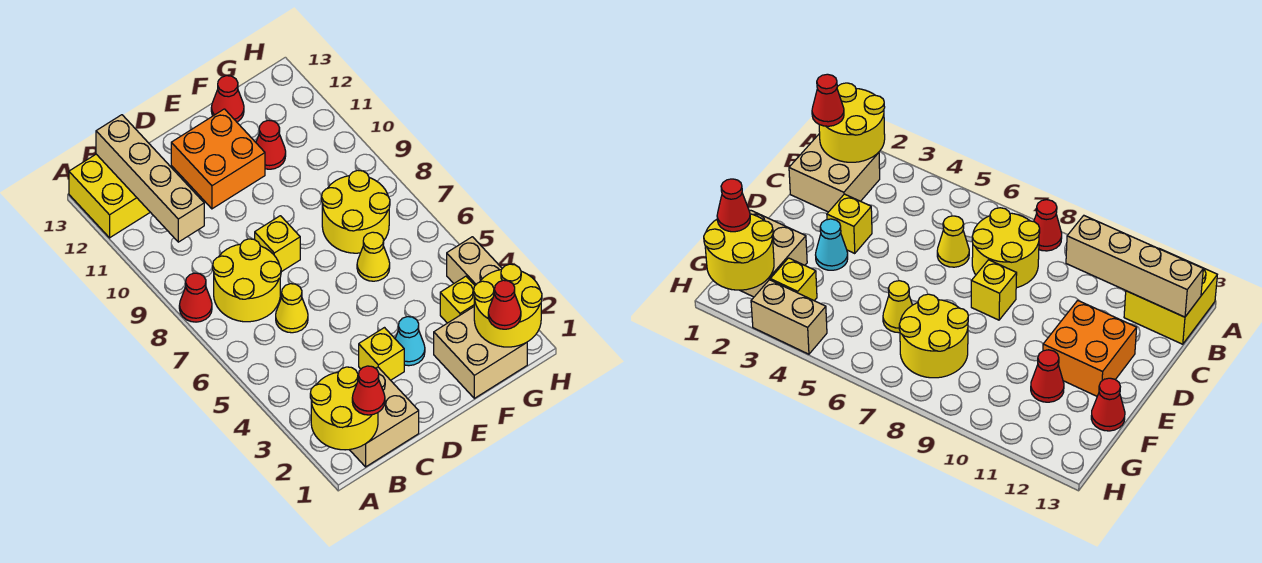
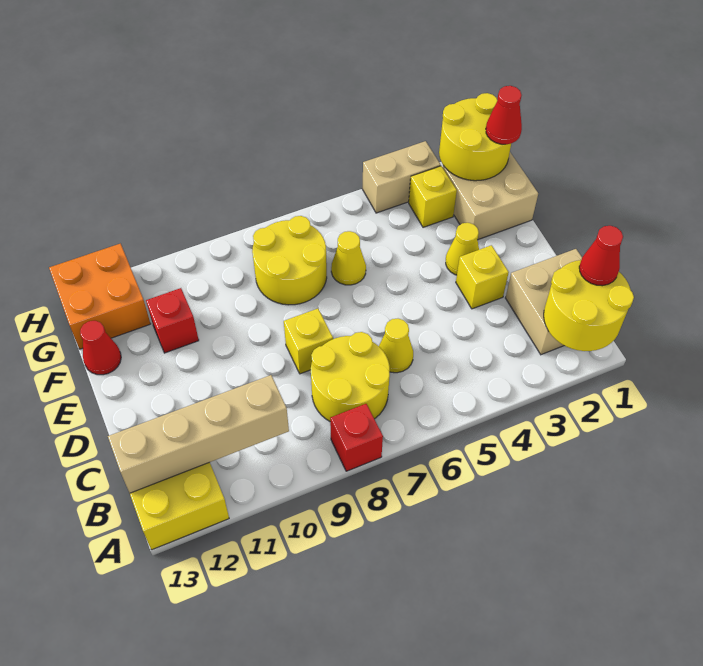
red cone A8 level 1 -> red brick A8 level 1
orange brick D11:E12 level 1 -> orange brick G12:H13 level 1
cyan cone E3 level 1 -> yellow cone E3 level 1
red cone F11 level 1 -> red brick F11 level 1

